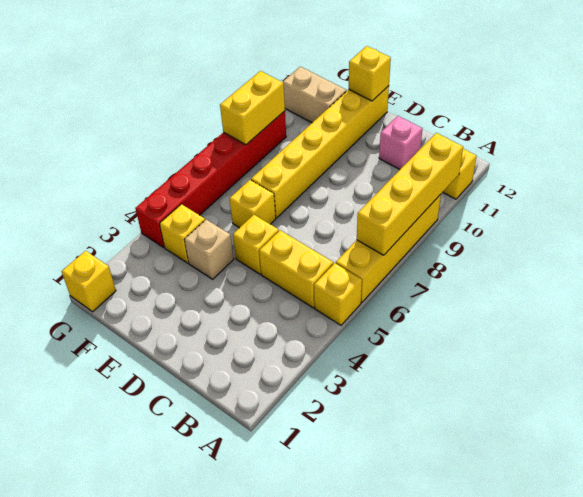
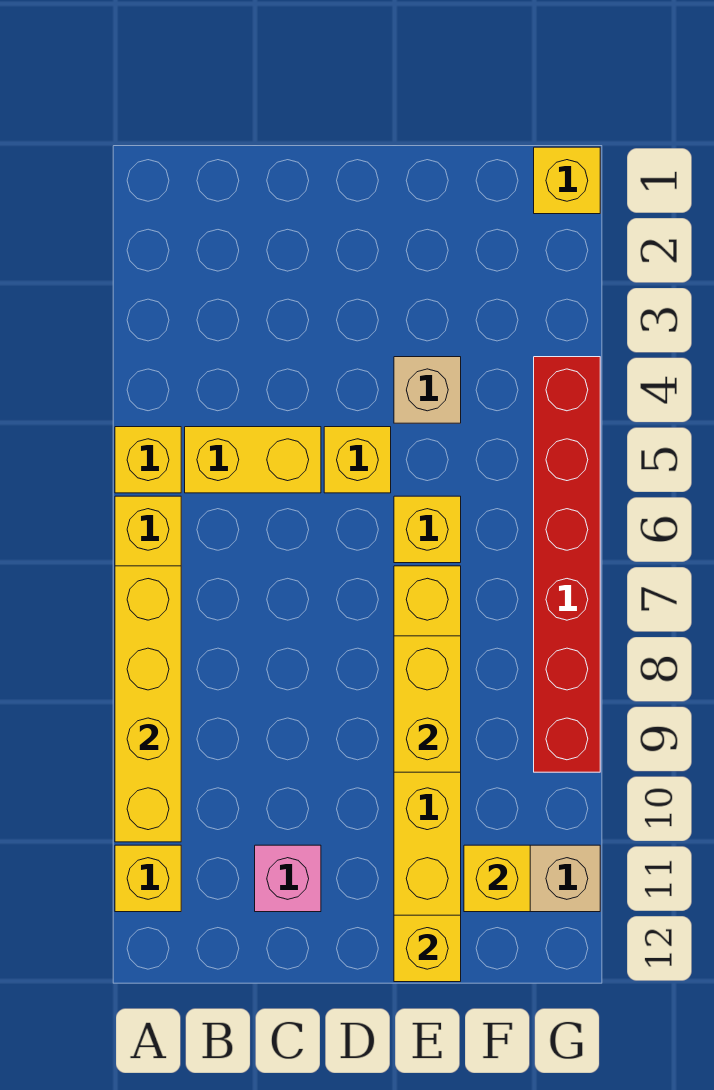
yellow brick F4 level 1 -> yellow brick F11 level 2
yellow brick G8:G9 level 2 -> yellow brick E8:E9 level 2

